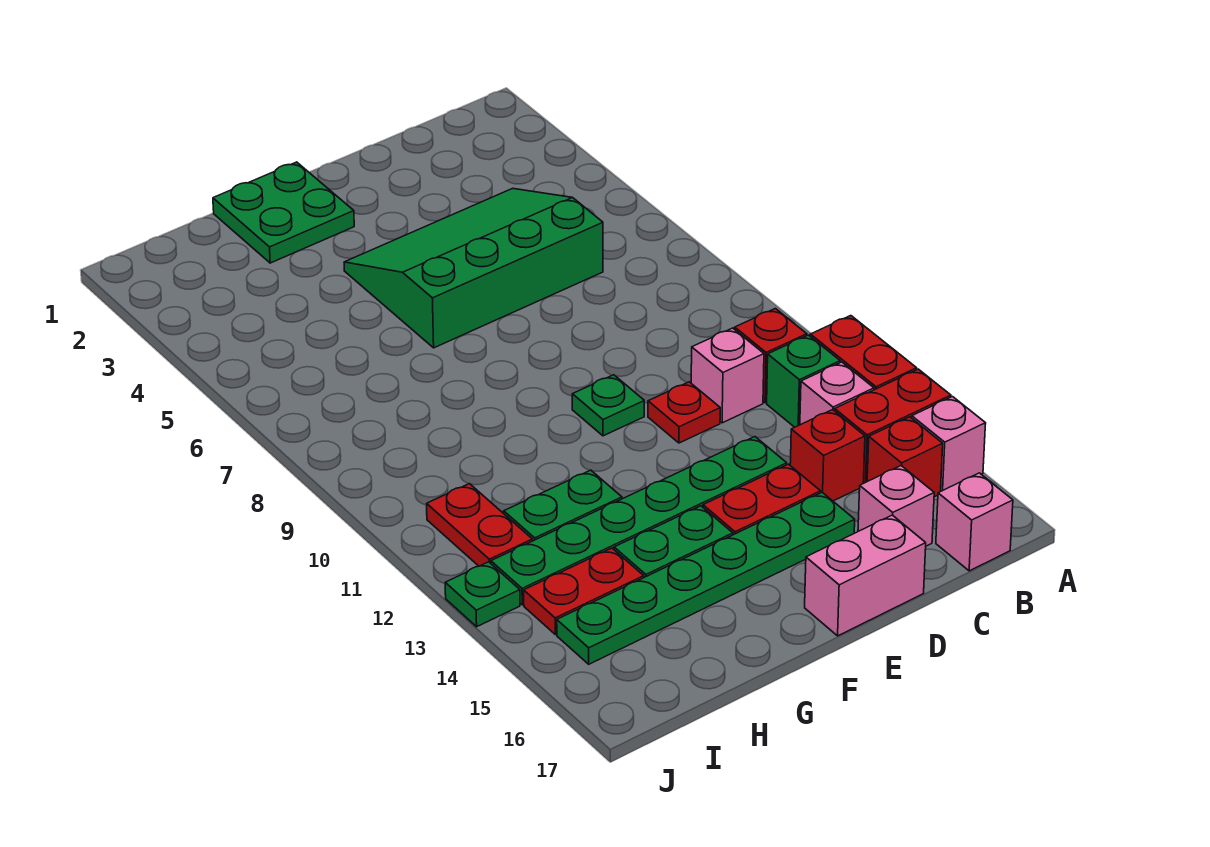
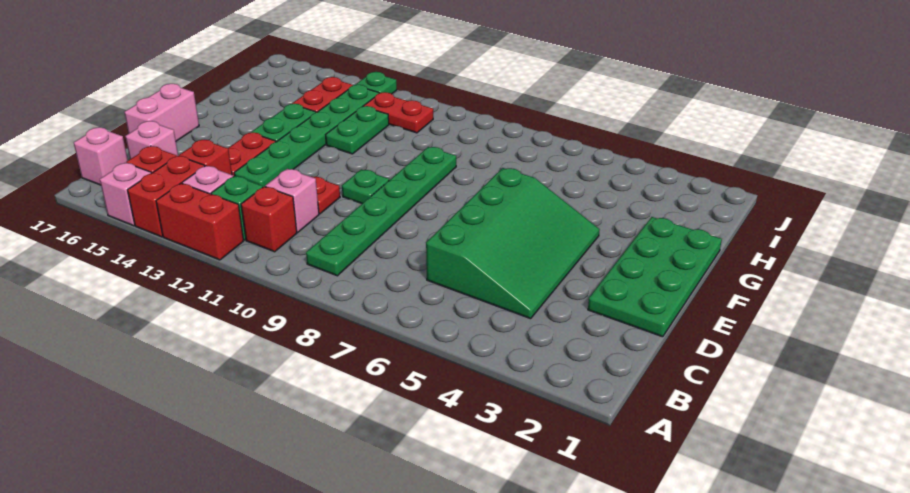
green plate D15:I15 level 1 -> green plate B9:G9 level 1
green plate F1:G2 level 1 -> green plate D1:G2 level 1

